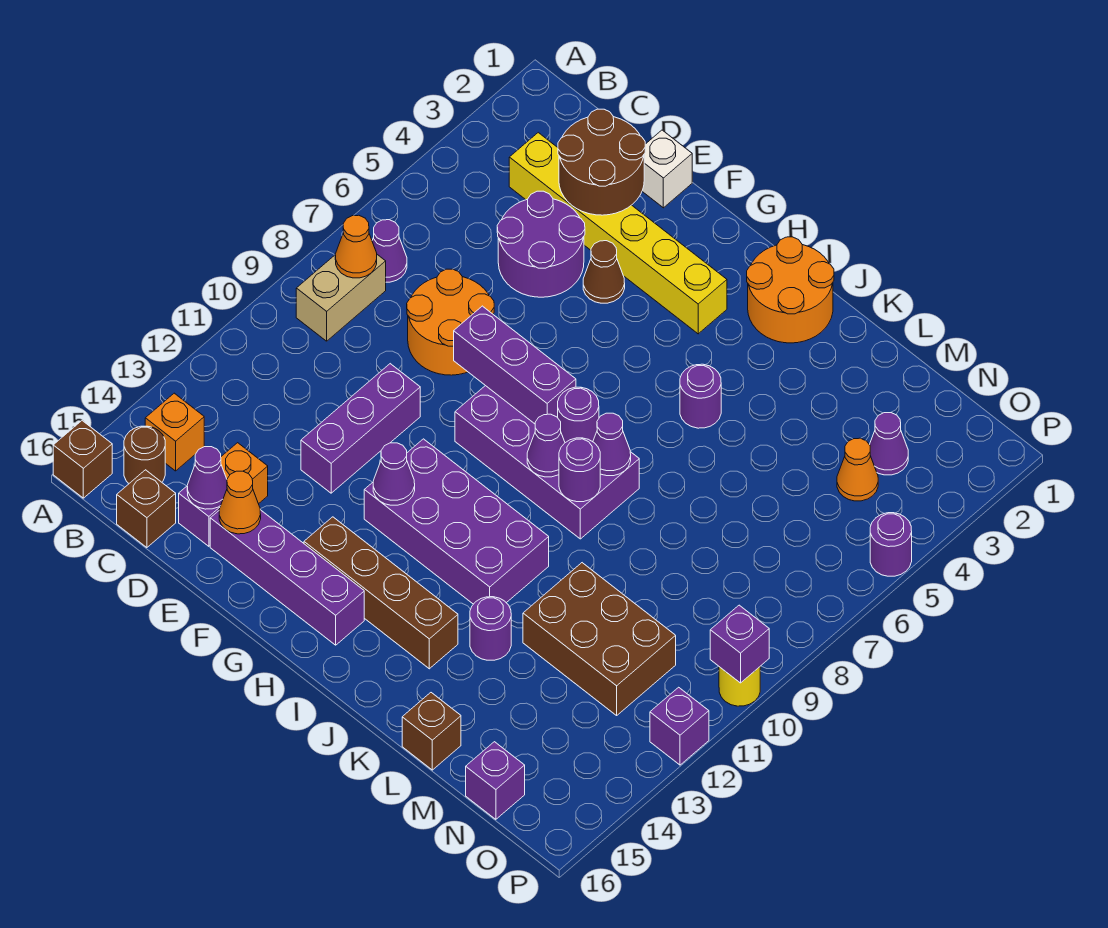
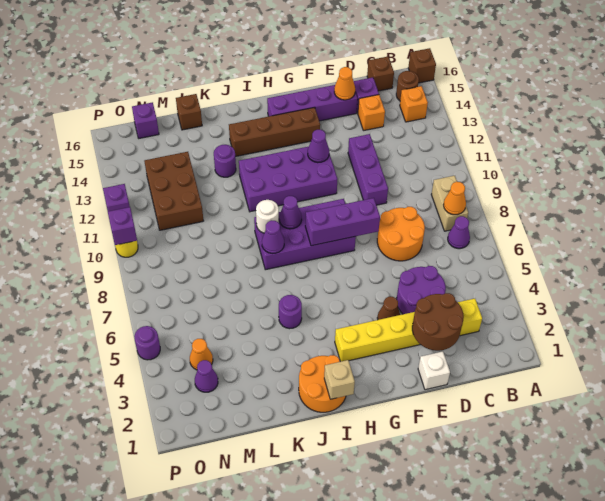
purple cone D15 level 2 -> none
none -> tan brick I1 level 2
purple round brick I8 level 2 -> none
purple round brick J9 level 2 -> white round brick J9 level 2
brown brick L11:N12 level 1 -> brown brick M11:N13 level 1

